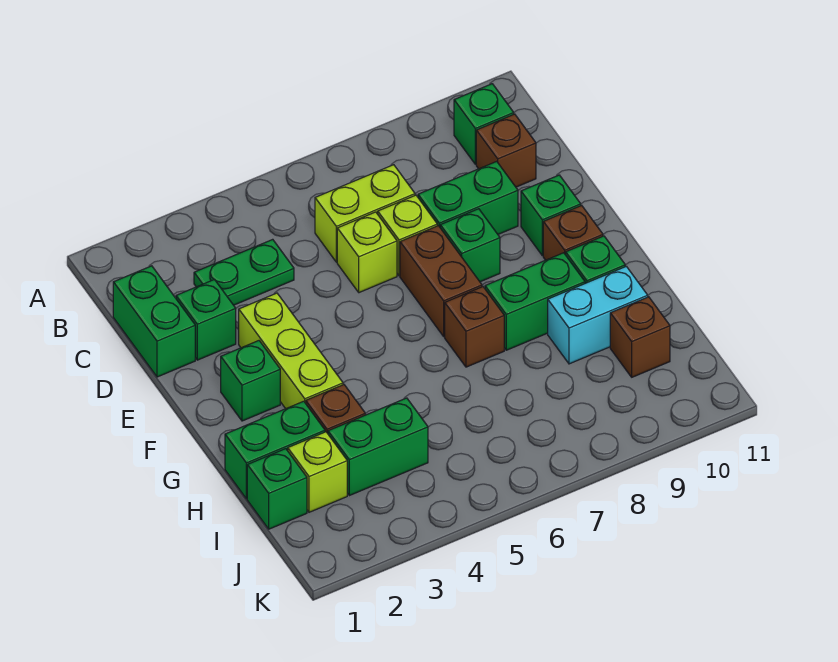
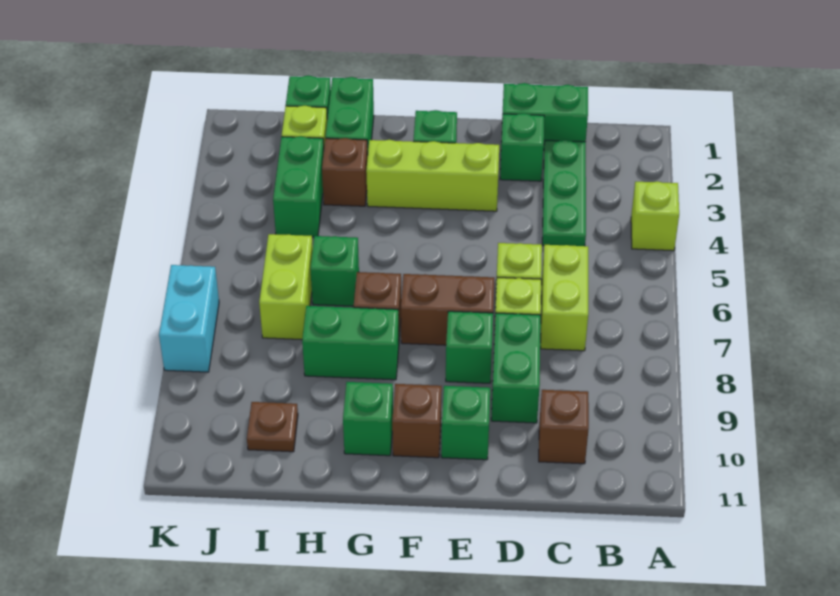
none -> lime brick A4 level 1
green brick B10 level 1 -> green brick H6 level 1
green plate C3:C4 level 1 -> green plate C2:C4 level 1
green brick G8:G9 level 1 -> green brick G8:H8 level 1
cyan brick H9:H10 level 1 -> cyan brick K7:K8 level 1
none -> lime brick I6:I7 level 1
brown brick I10 level 1 -> brown plate I10 level 1

